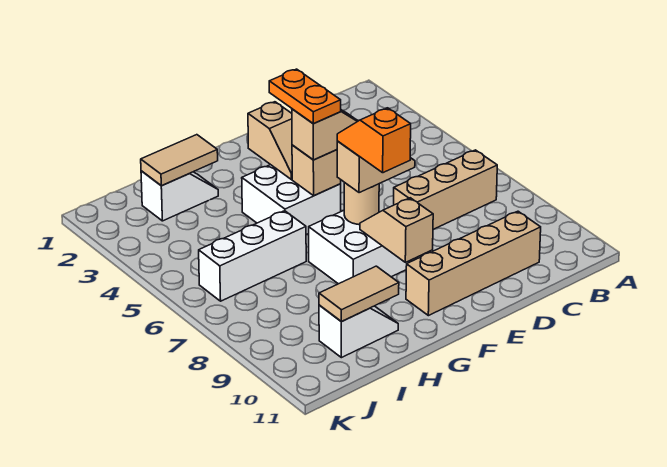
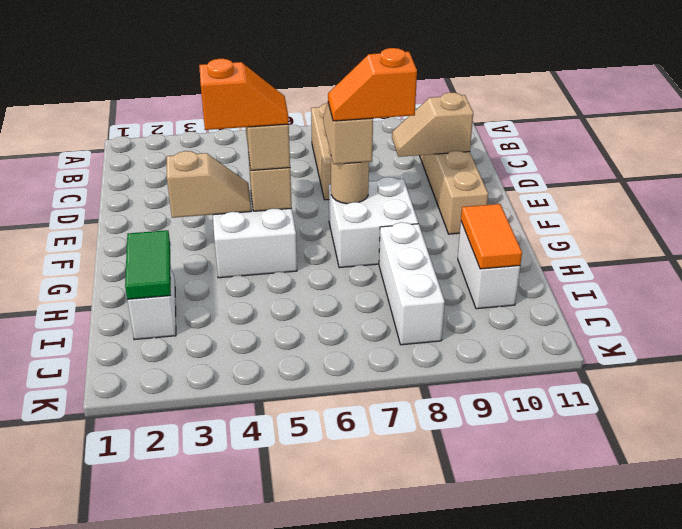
orange plate F4:F5 level 4 -> orange slope F4:F5 level 4 top 4
tan slope F8:F9 level 2 top 9 -> tan slope D9:D10 level 2 top 10
tan tile H2:I2 level 2 -> green tile H2:I2 level 2
white brick H6:J6 level 1 -> white brick H8:J8 level 1
white slope H10:I10 level 1 top I -> white brick H10:I10 level 1
tan tile H10:I10 level 2 -> orange tile H10:I10 level 2

